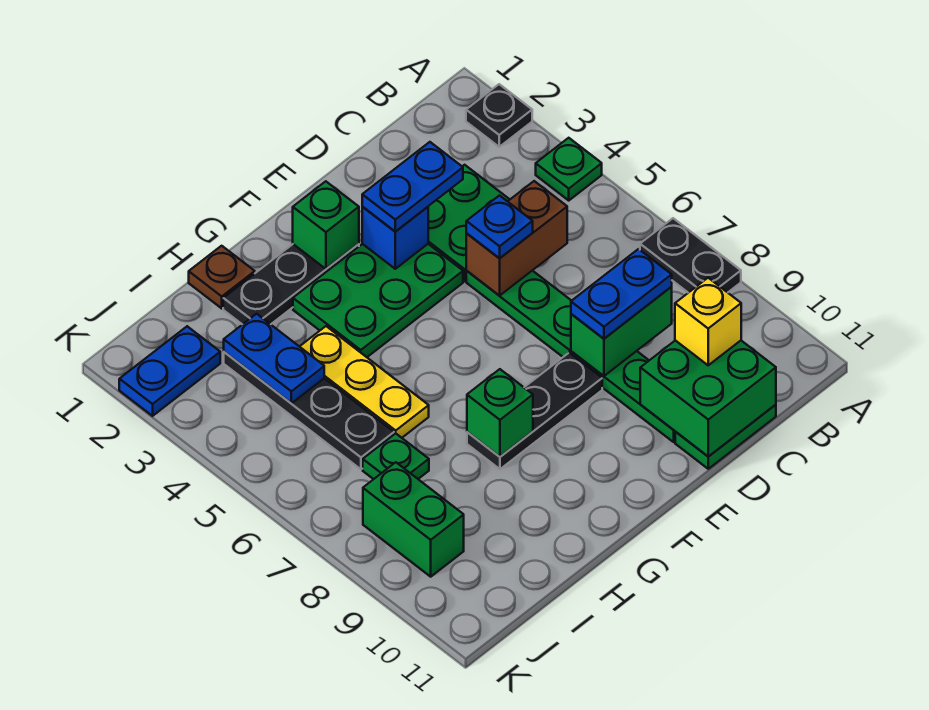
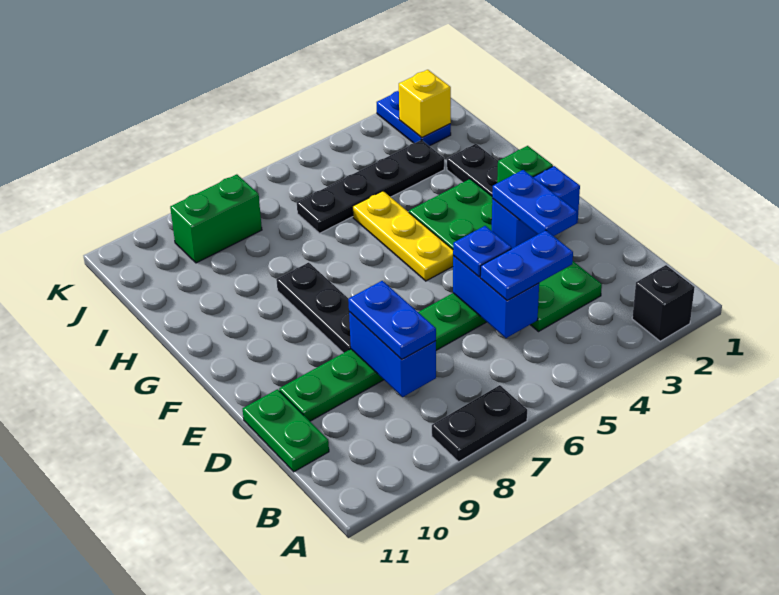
black plate A2 level 1 -> black brick A2 level 1
green plate A4 level 1 -> none
brown brick C5:D5 level 2 -> blue brick C5:D5 level 2
green brick C8:D8 level 2 -> blue brick C8:D8 level 2
green brick C10:D11 level 2 -> none
yellow brick C10 level 3 -> yellow brick J2 level 2
blue brick E3 level 2 -> blue brick E2:E3 level 2
green brick G8 level 2 -> none
brown plate H1 level 1 -> none
yellow plate H4:H6 level 1 -> yellow plate F5:H5 level 1
blue plate I3:I4 level 2 -> blue plate C4:C5 level 3
green plate I7 level 1 -> none

